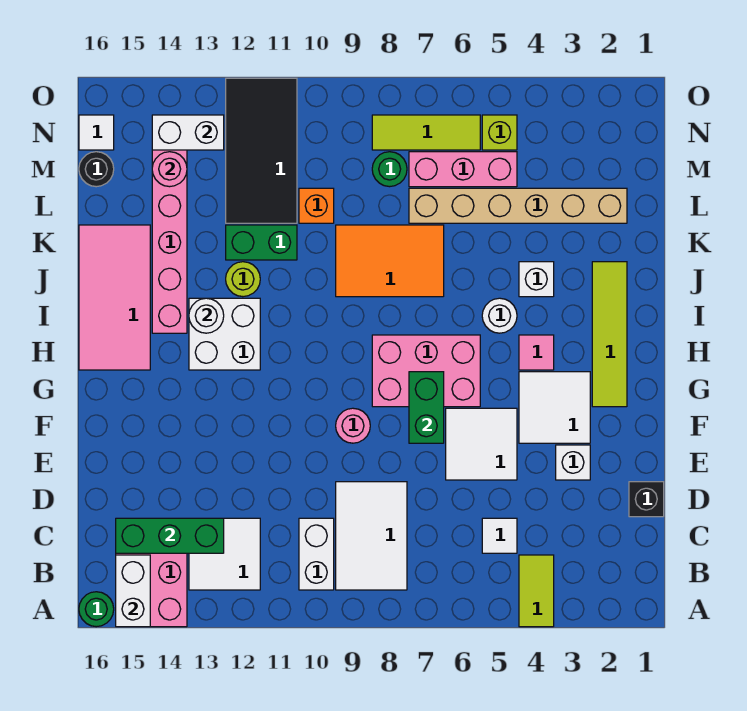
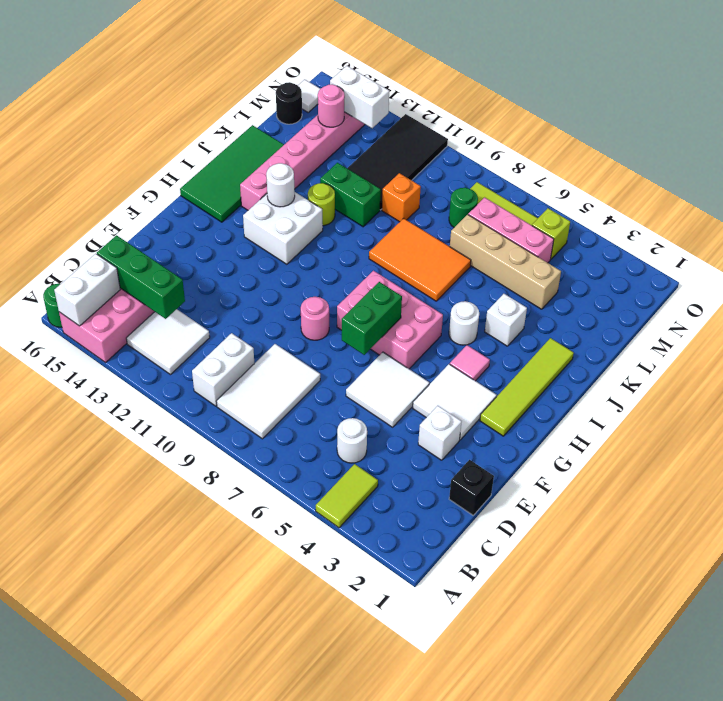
white tile C5 level 1 -> white round brick C5 level 1
pink tile H15:K16 level 1 -> green tile H15:K16 level 1
tan brick L2:L7 level 1 -> tan brick L4:L7 level 1

